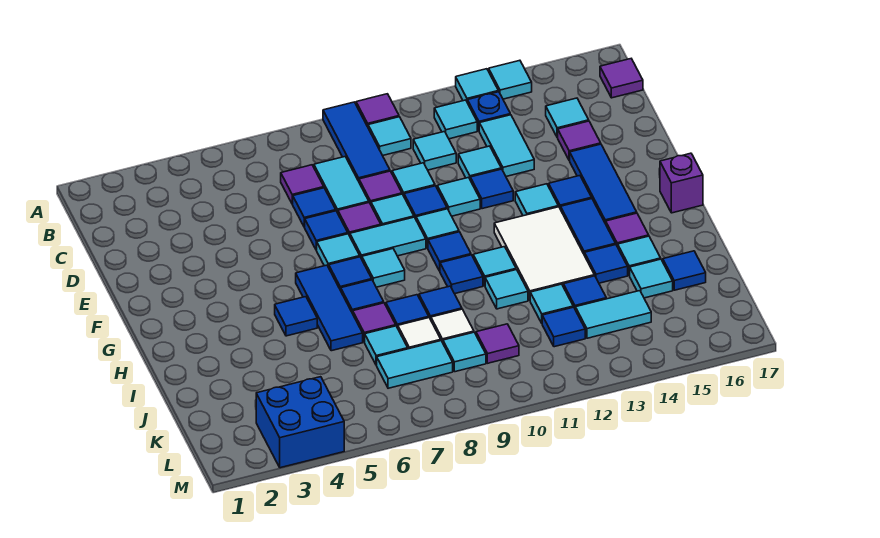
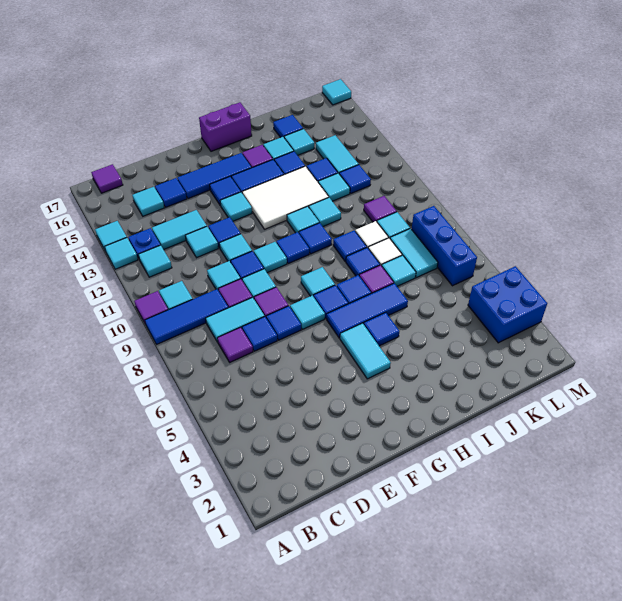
cyan tile C11 level 1 -> cyan tile M17 level 1
purple tile D15 level 1 -> blue tile D15 level 1
cyan tile F8:F9 level 1 -> cyan tile G4:G5 level 1
purple brick G17 level 1 -> purple brick G17:H17 level 1
none -> blue brick L6:L8 level 1

